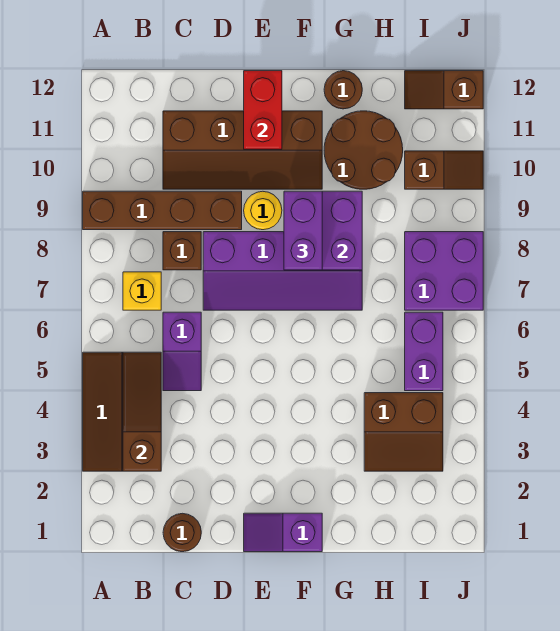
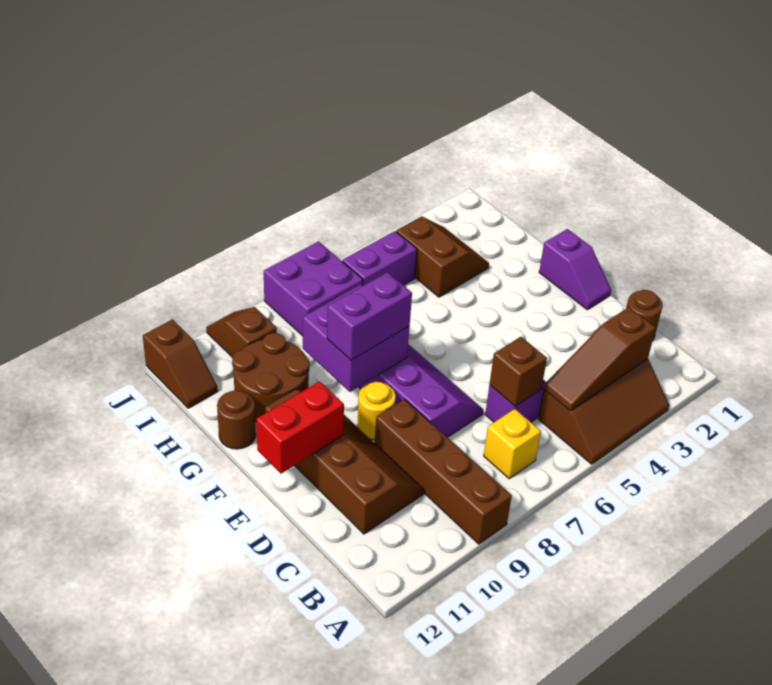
brown brick C8 level 1 -> brown brick C6 level 2

